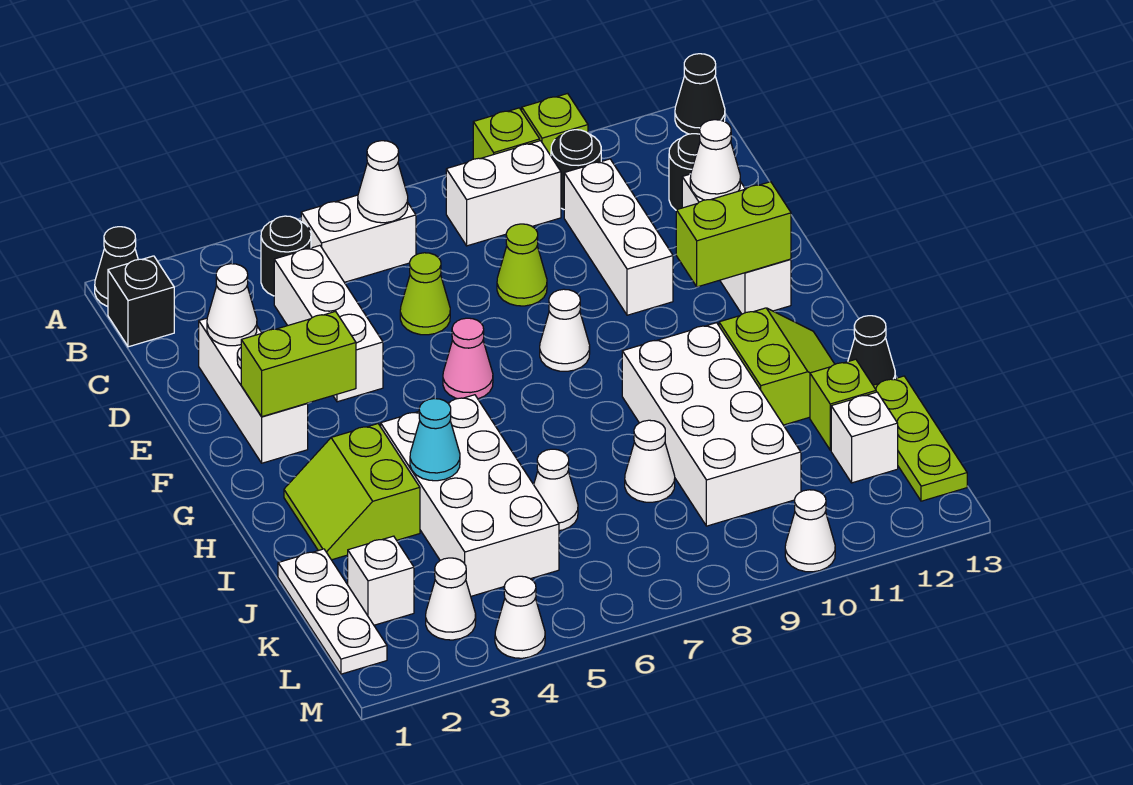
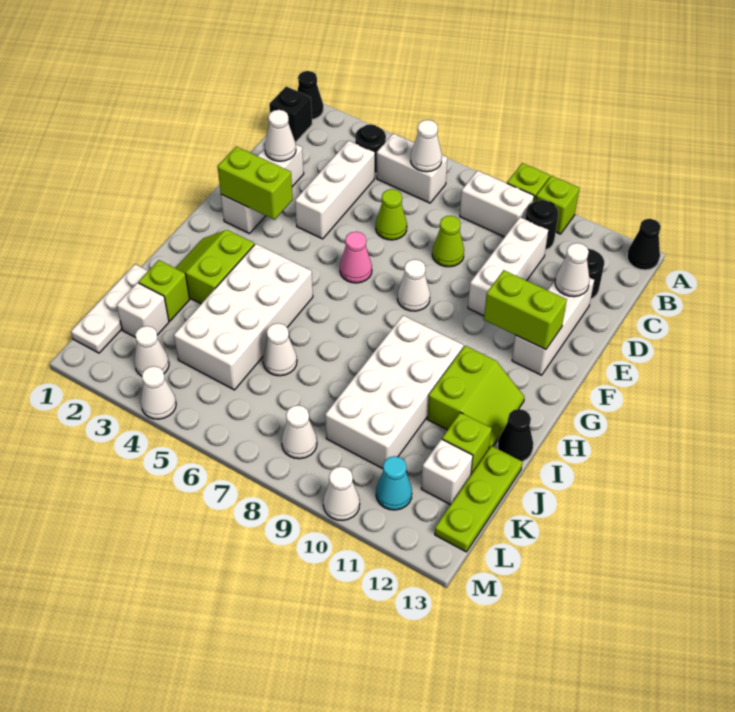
cyan cone I4 level 2 -> cyan cone L11 level 1
none -> lime brick J2 level 1
white cone J8 level 1 -> white cone L8 level 1

